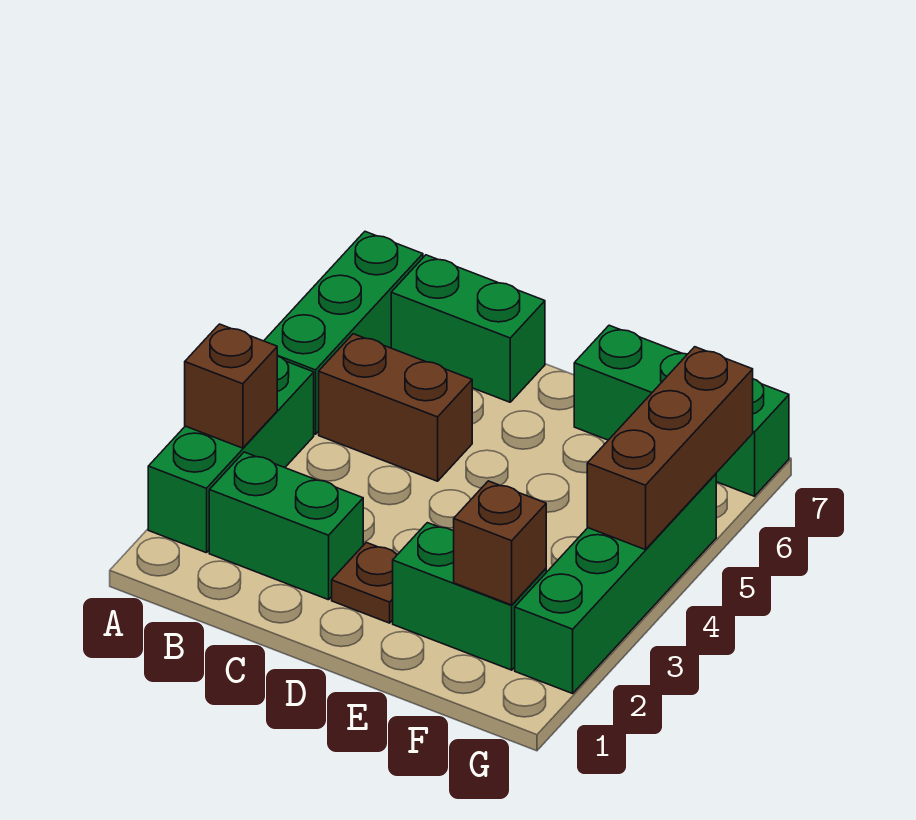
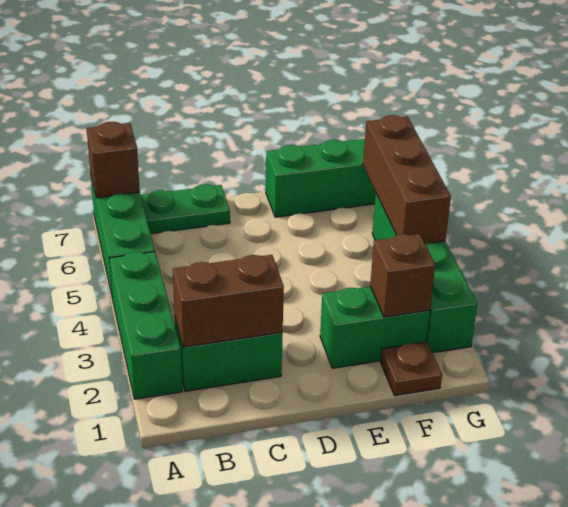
brown brick A3 level 2 -> brown brick A7 level 2
brown brick B5:C5 level 1 -> brown brick B2:C2 level 2
green brick B7:C7 level 1 -> green plate B7:C7 level 1
brown plate D2 level 1 -> brown plate F1 level 1

